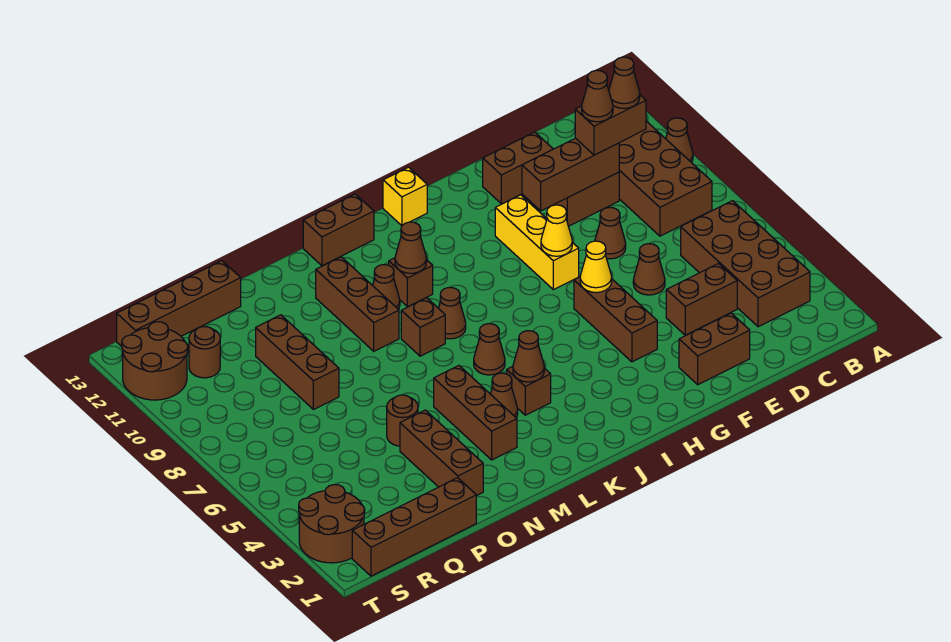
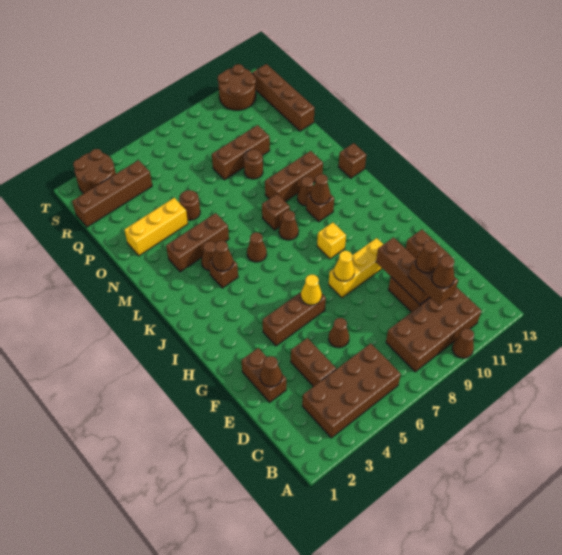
brown cone E8 level 1 -> brown cone E2 level 2
yellow brick I13 level 1 -> yellow brick I9 level 1
brown brick K13:L13 level 1 -> brown brick L13 level 1
brown brick O2:O4 level 1 -> yellow brick O2:O4 level 1
brown brick P1:S1 level 1 -> brown brick R1:R4 level 1
brown round brick R11 level 1 -> brown round brick O9 level 1

